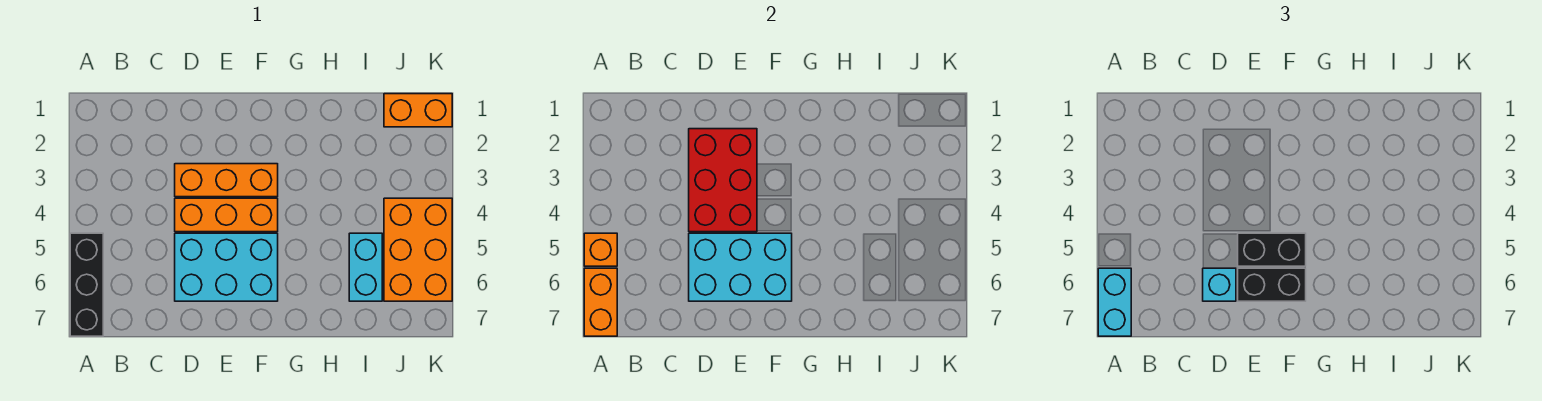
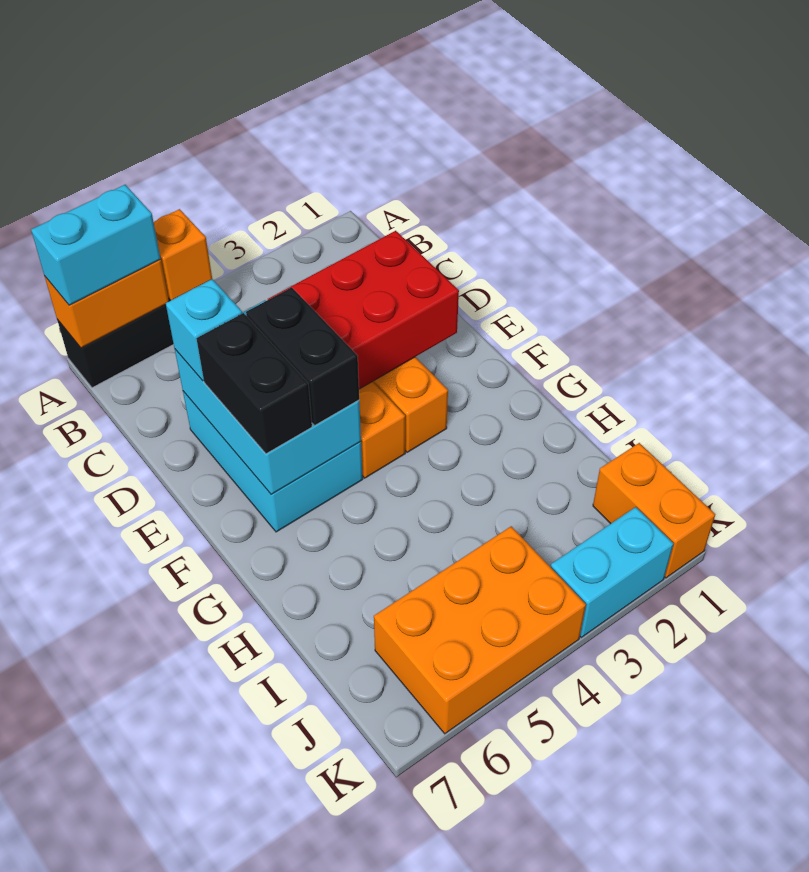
cyan brick I5:I6 level 1 -> cyan brick K2:K3 level 1

